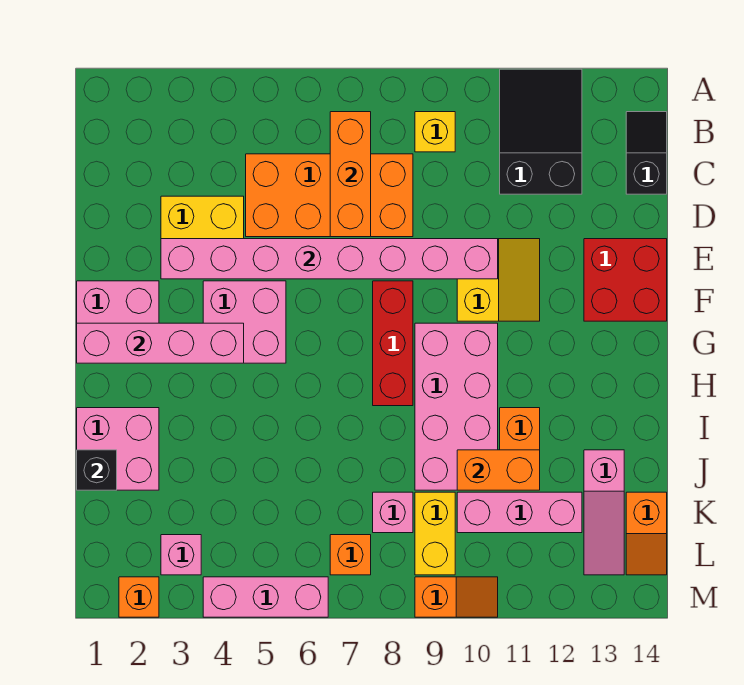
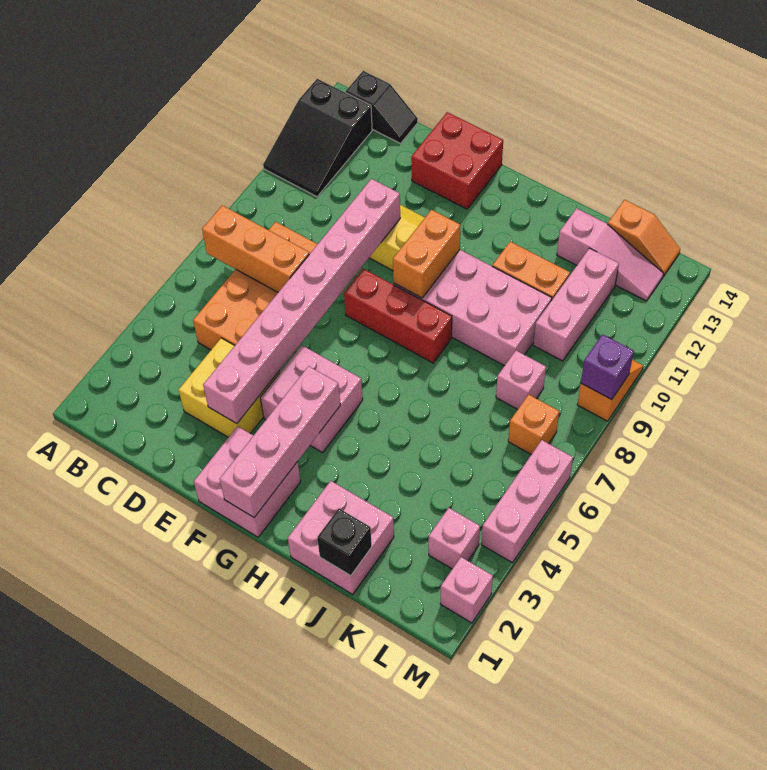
black slope A11:C12 level 1 top C -> black slope A11:B13 level 1 top 13
yellow brick B9 level 1 -> none
black slope B14:C14 level 1 top C -> black slope B14:C14 level 1 top B
orange brick J10:J11 level 2 -> orange brick G9:G10 level 2
yellow brick K9:L9 level 1 -> none
orange brick M2 level 1 -> pink brick M2 level 1
none -> purple brick M9 level 2

